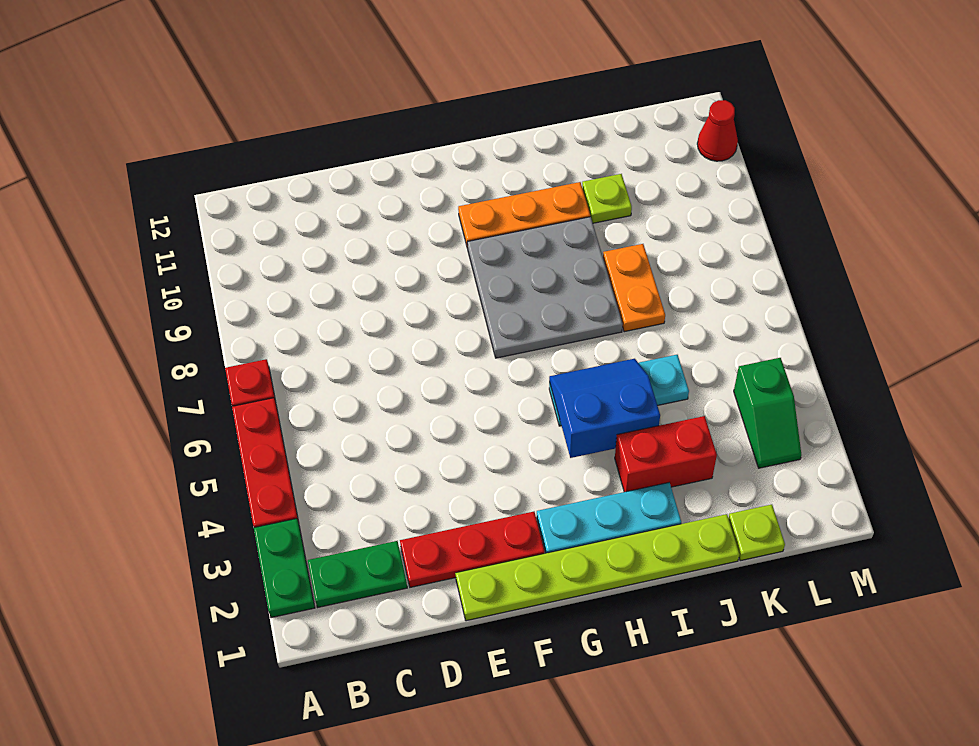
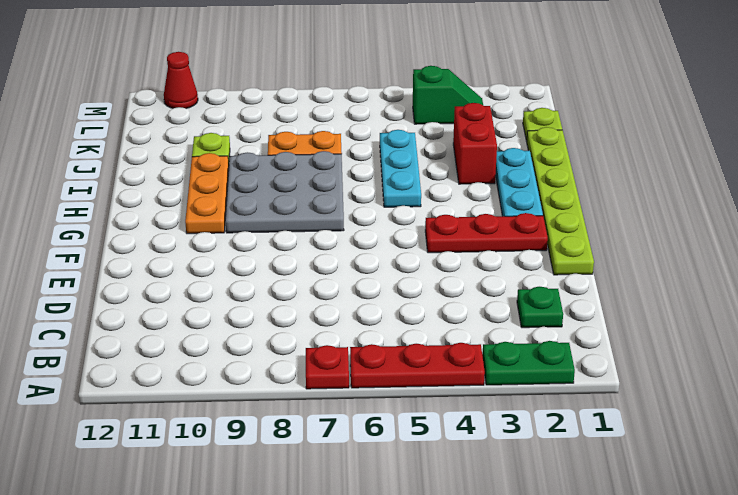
green plate B2:C2 level 1 -> green plate C2 level 1
red plate D2:F2 level 1 -> red plate F2:F4 level 1
blue slope H4:I5 level 2 top 4 -> none

